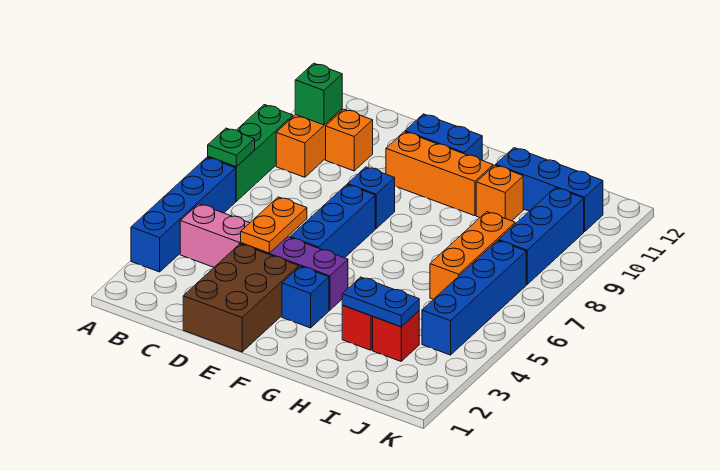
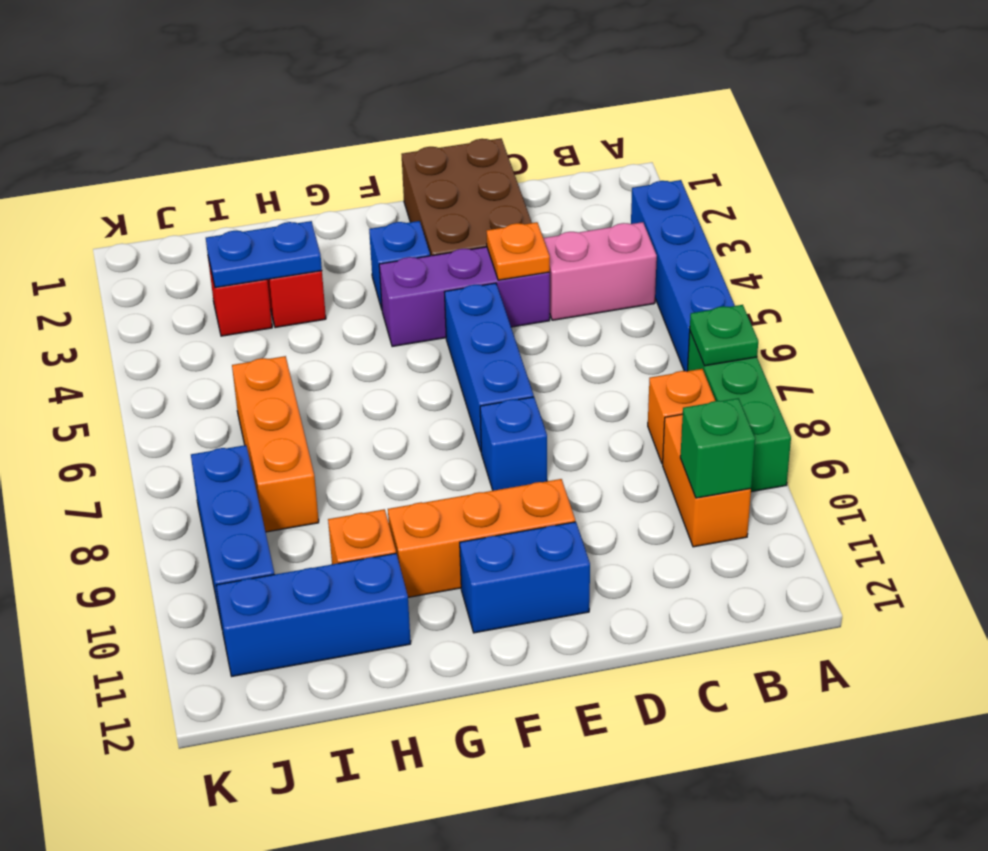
orange brick C10 level 1 -> orange brick B8 level 1
orange plate D4:D5 level 2 -> orange plate D4 level 2
blue brick J4:J7 level 1 -> none

